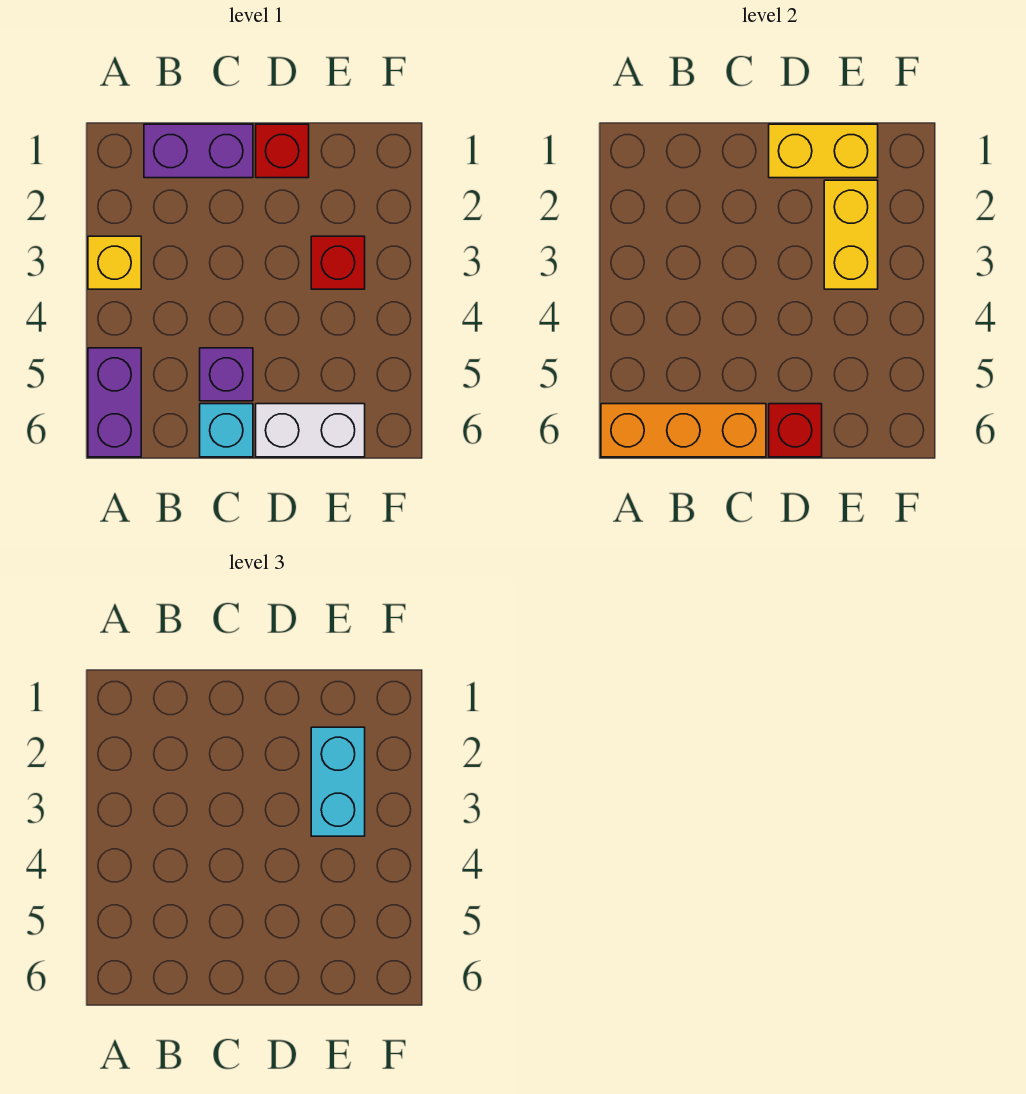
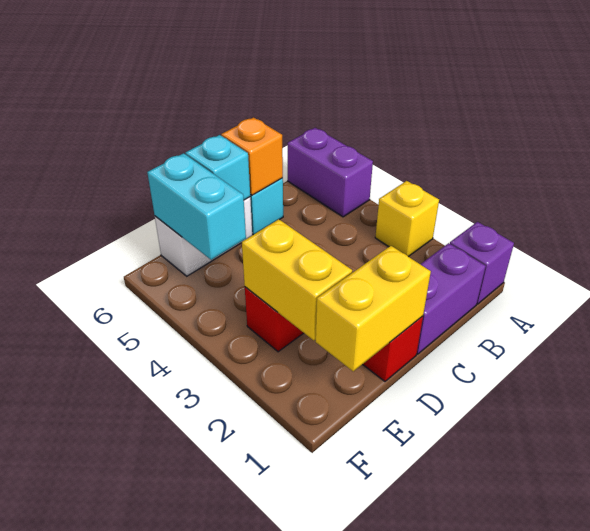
orange brick A6:C6 level 2 -> orange brick C6 level 2
purple brick C5 level 1 -> purple brick A1 level 1
red brick D6 level 2 -> cyan brick D6 level 2
cyan brick E2:E3 level 3 -> cyan brick E5:E6 level 2

